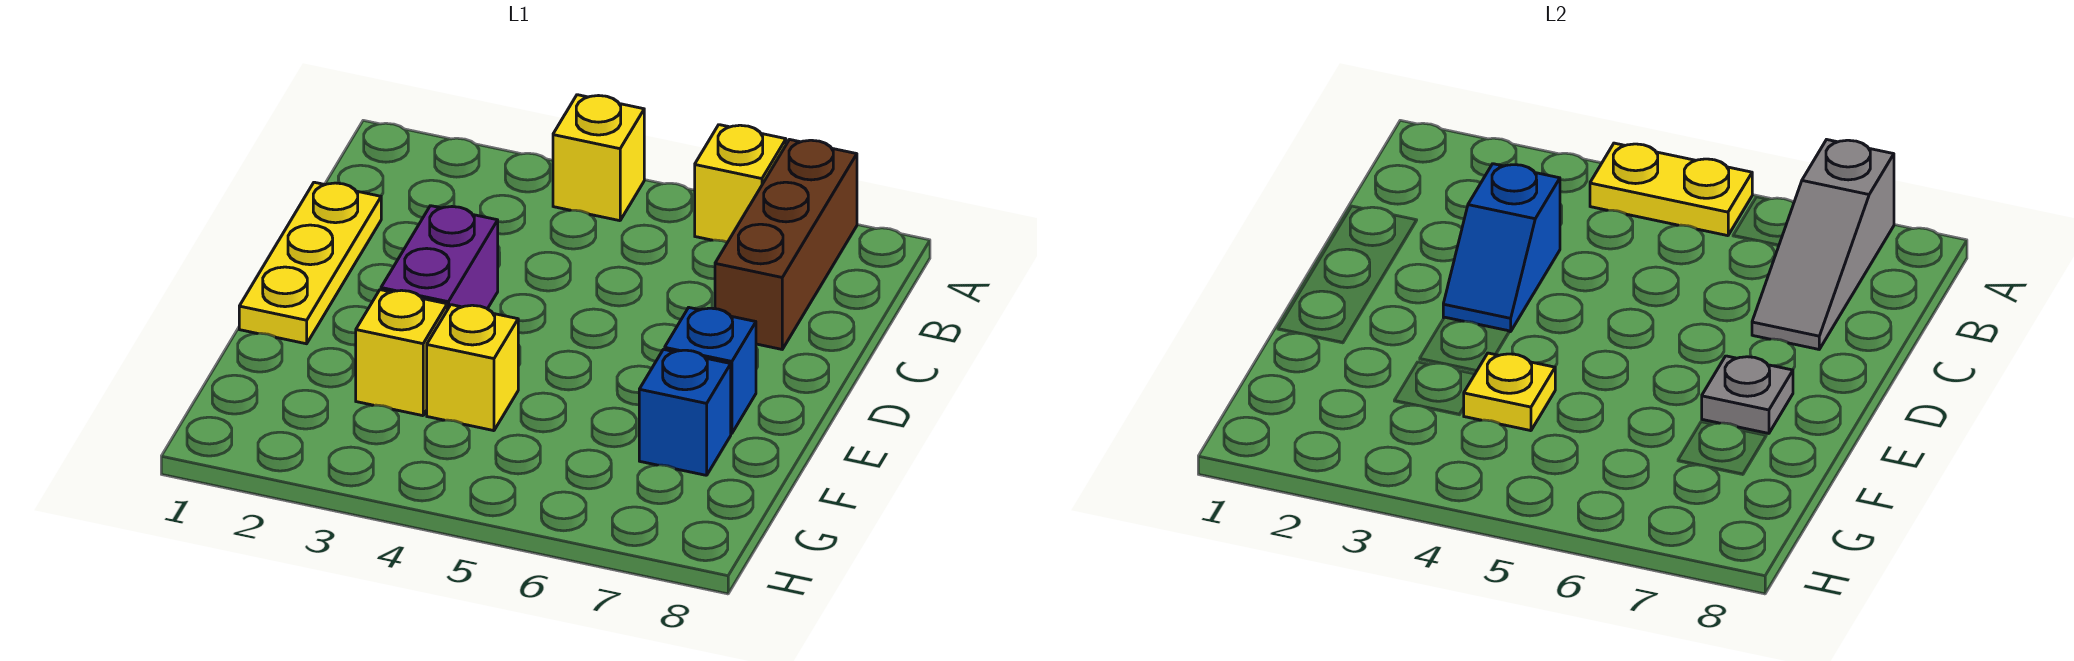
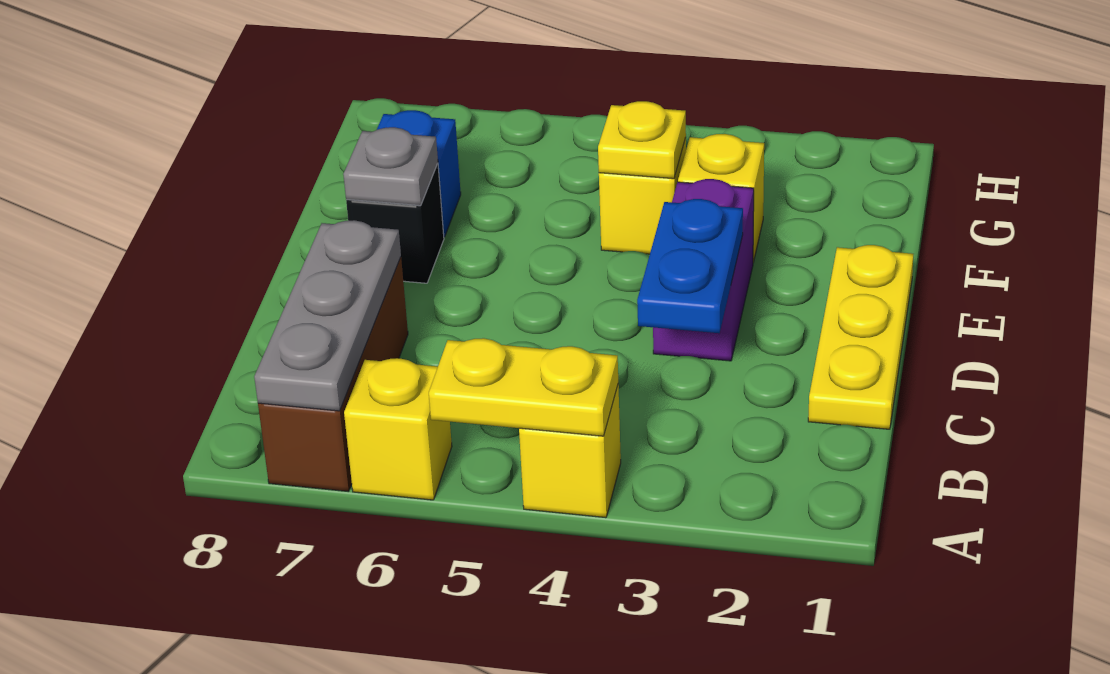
grey slope A7:C7 level 2 top A -> grey plate A7:C7 level 2
blue slope C3:D3 level 2 top C -> blue plate C3:D3 level 2
blue brick E7 level 1 -> black brick E7 level 1

